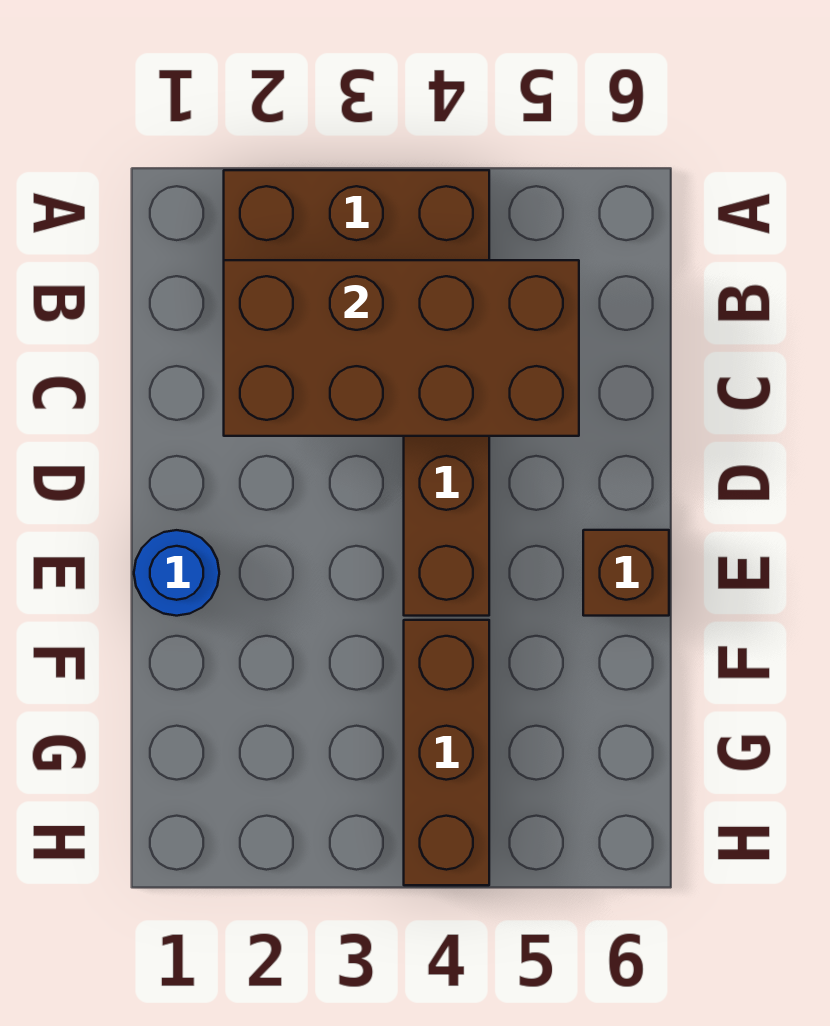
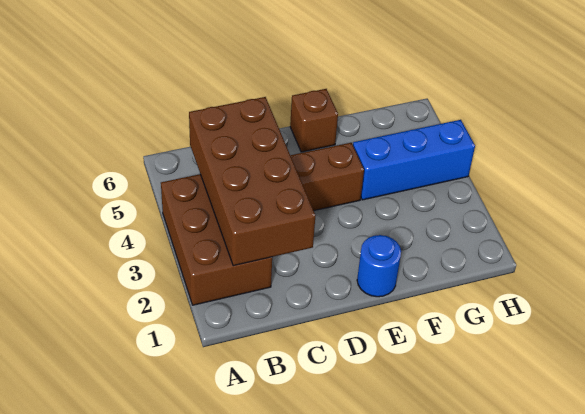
brown brick F4:H4 level 1 -> blue brick F4:H4 level 1

